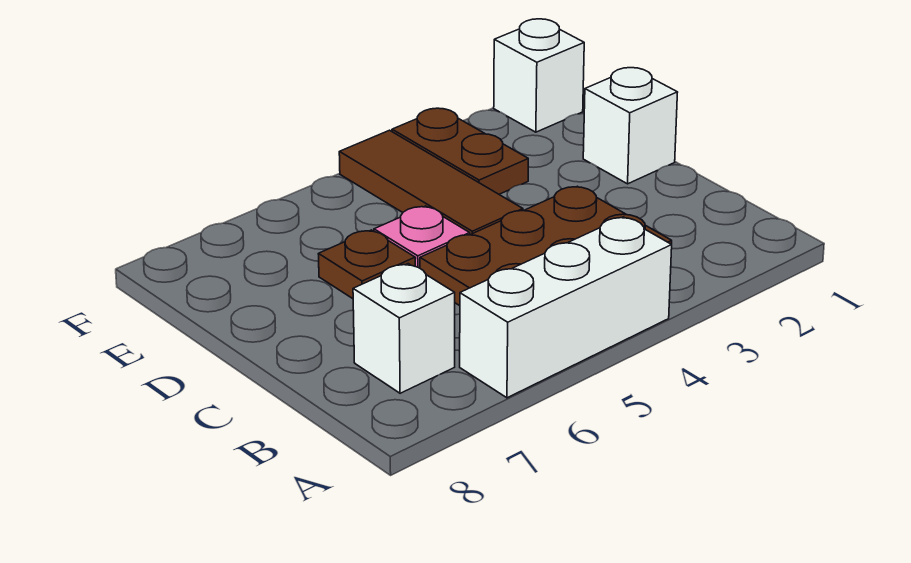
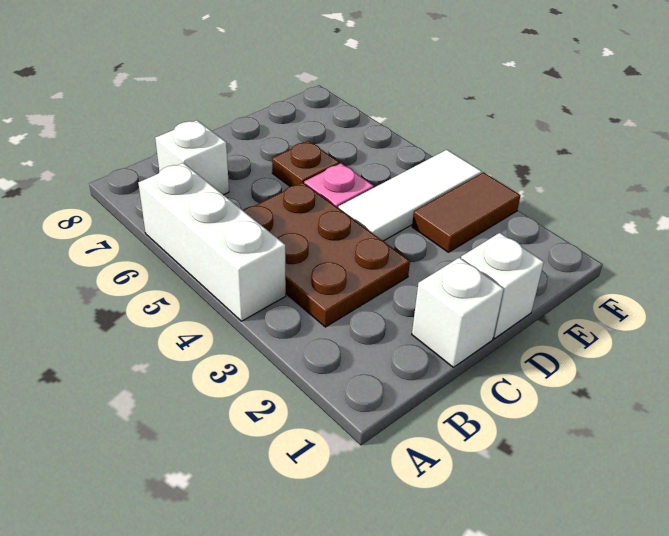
brown tile D4:F4 level 1 -> white tile D4:F4 level 1
brown plate E3:F3 level 1 -> brown tile E3:F3 level 1
white brick F1 level 1 -> white brick C1 level 1

